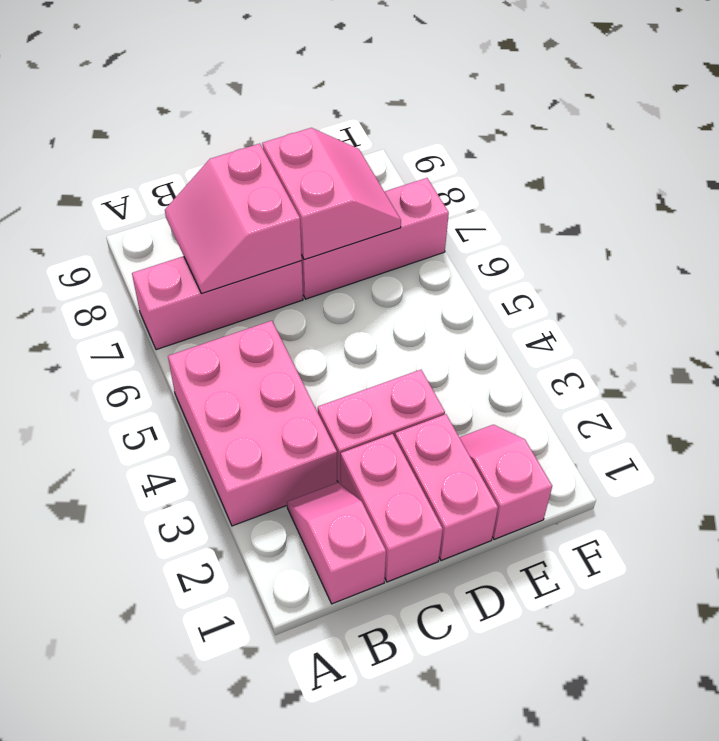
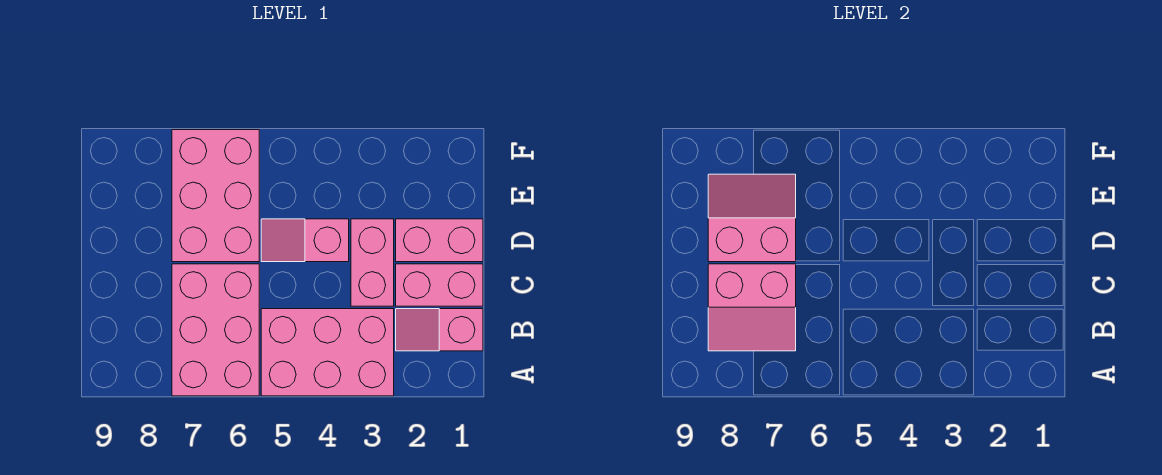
pink brick A7:C7 level 1 -> pink brick A6:C7 level 1
pink brick D7:F7 level 1 -> pink brick D6:F7 level 1
pink slope E1:E2 level 1 top 1 -> pink slope D4:D5 level 1 top 4

